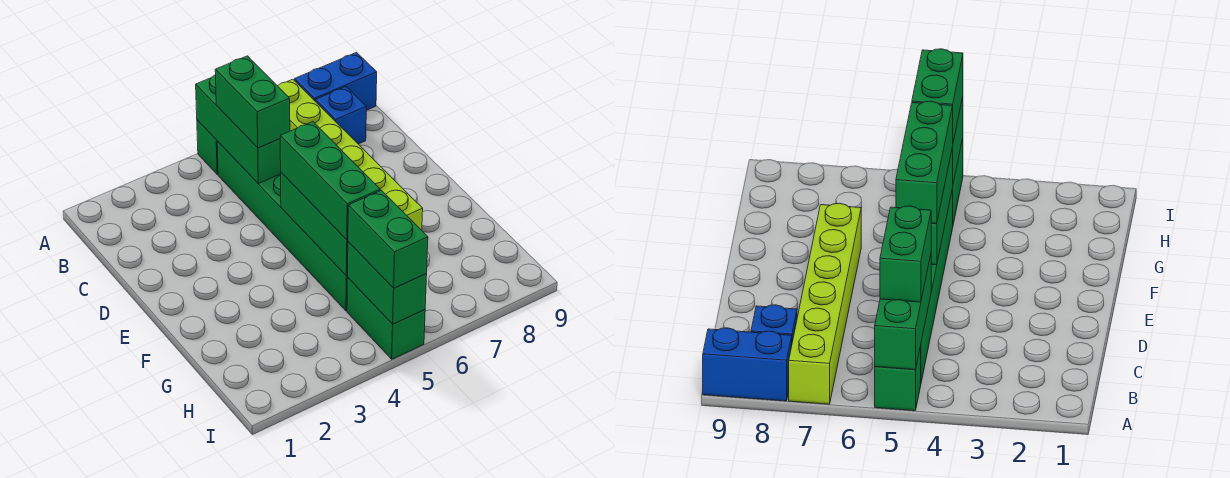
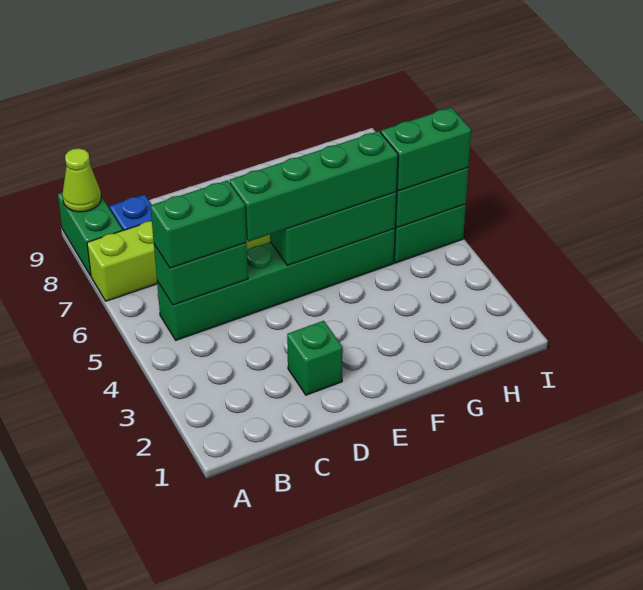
green brick A5 level 1 -> green brick D2 level 1
green brick A5:C5 level 2 -> green brick B5:C5 level 2
blue brick A8:A9 level 1 -> green brick A8:A9 level 1
none -> lime cone A9 level 2
green brick E5:G5 level 3 -> green brick D5:G5 level 3

